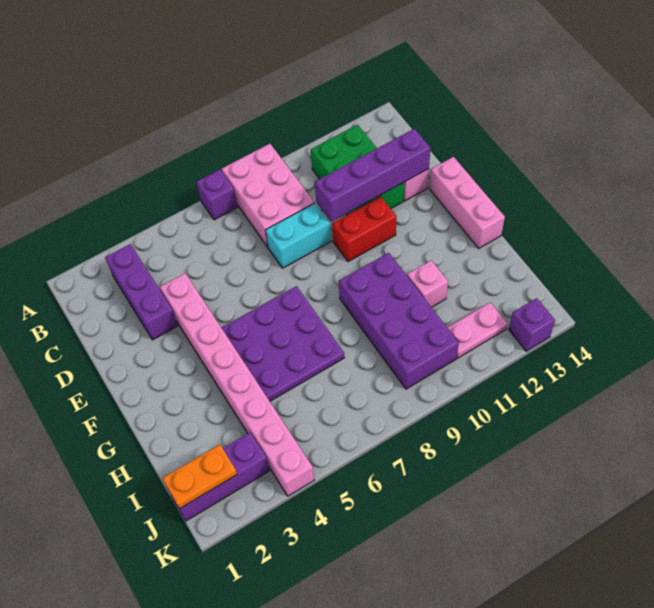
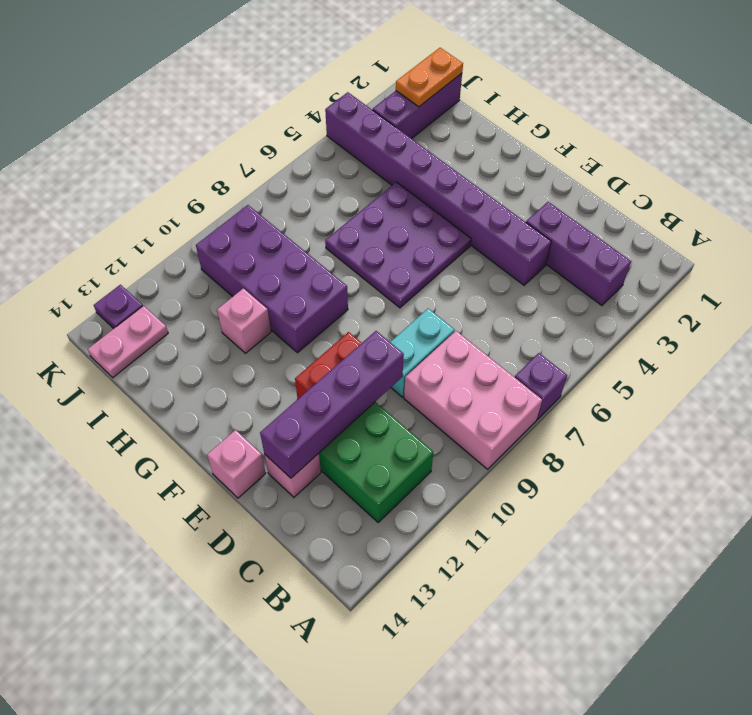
pink brick D4:K4 level 1 -> purple brick D4:K4 level 1
pink brick E14:G14 level 1 -> pink brick E14 level 1
pink plate J11:J12 level 1 -> pink plate J13:J14 level 1
purple brick K13 level 1 -> purple plate K13 level 1

